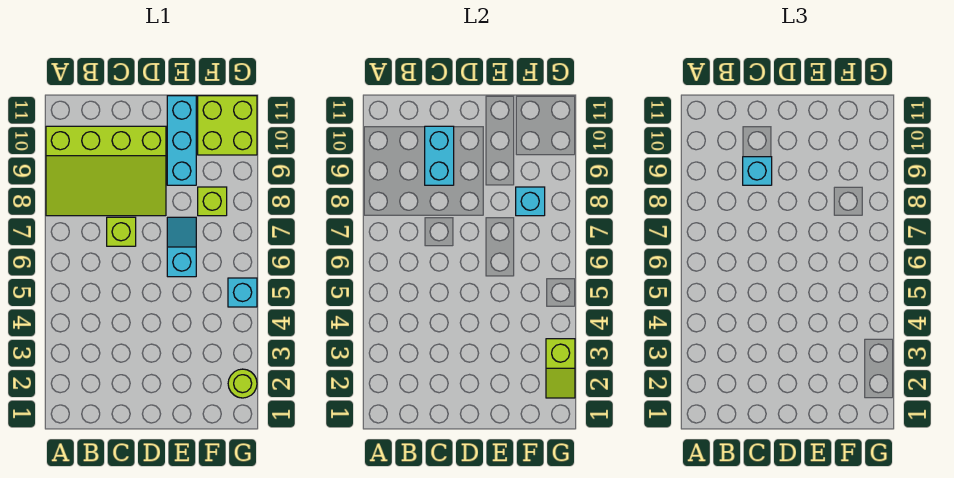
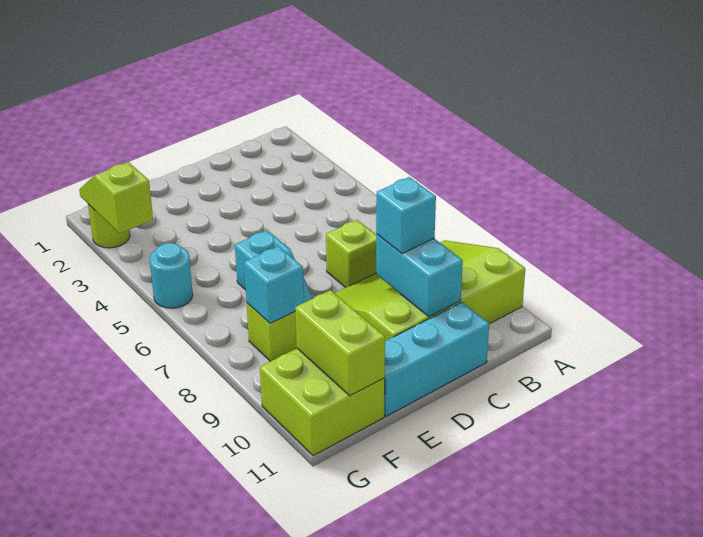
cyan brick E9:E11 level 1 -> cyan brick C11:E11 level 1
none -> lime brick F10:F11 level 2
cyan brick G5 level 1 -> cyan round brick G5 level 1

